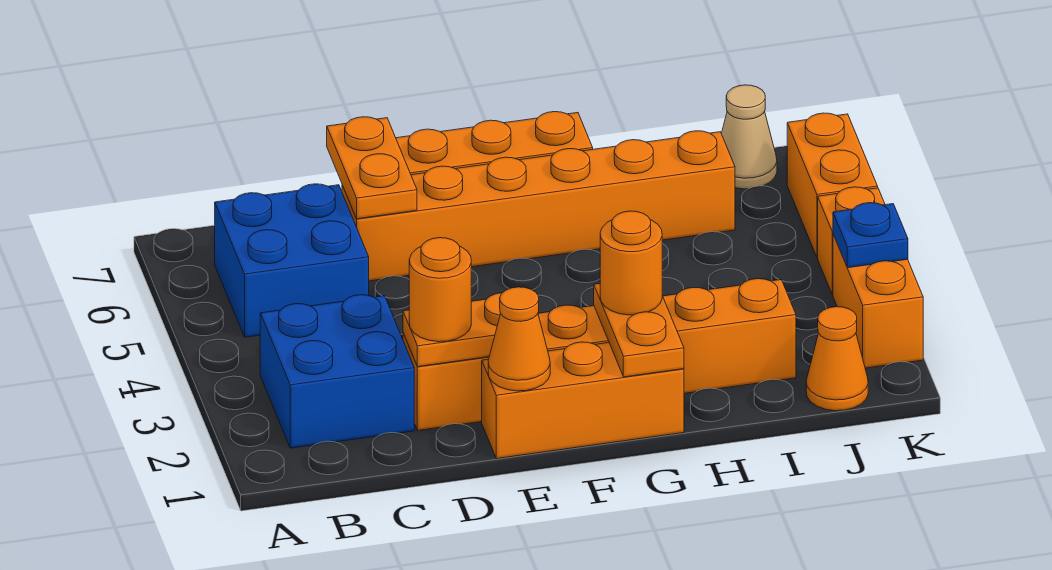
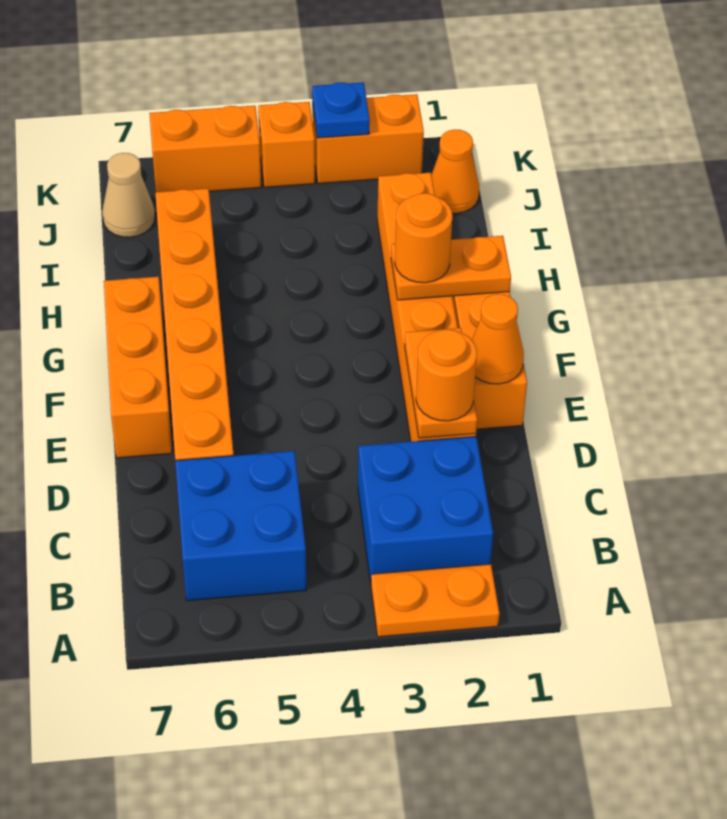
orange plate D6:D7 level 2 -> orange plate A2:A3 level 1

